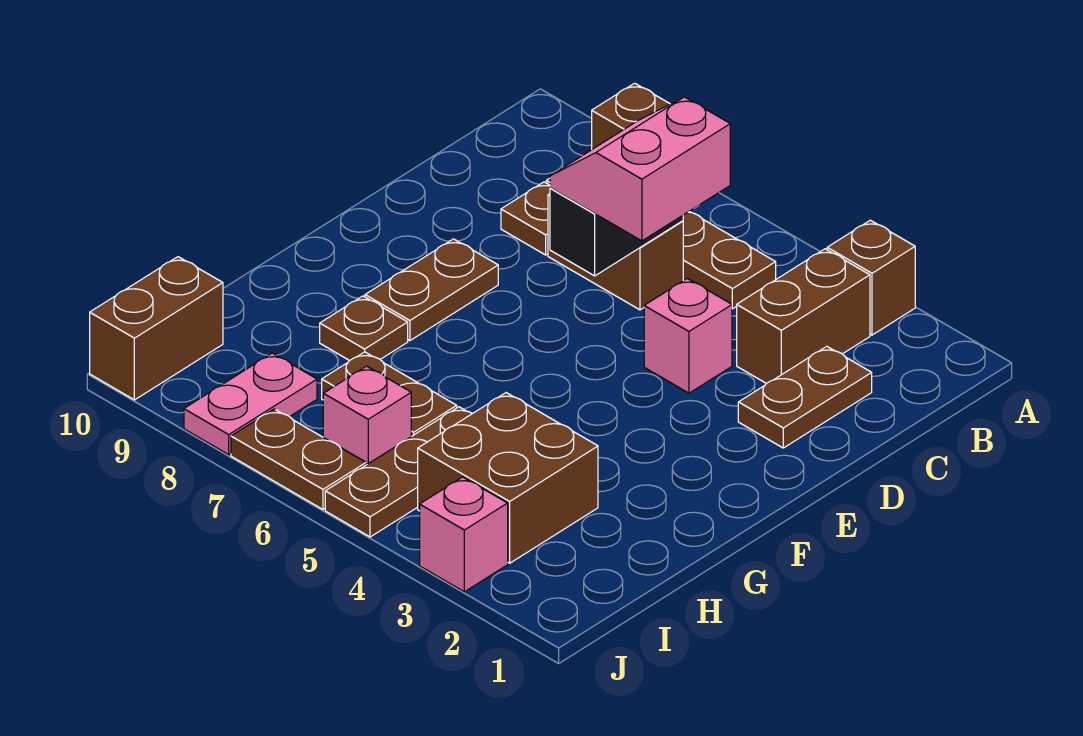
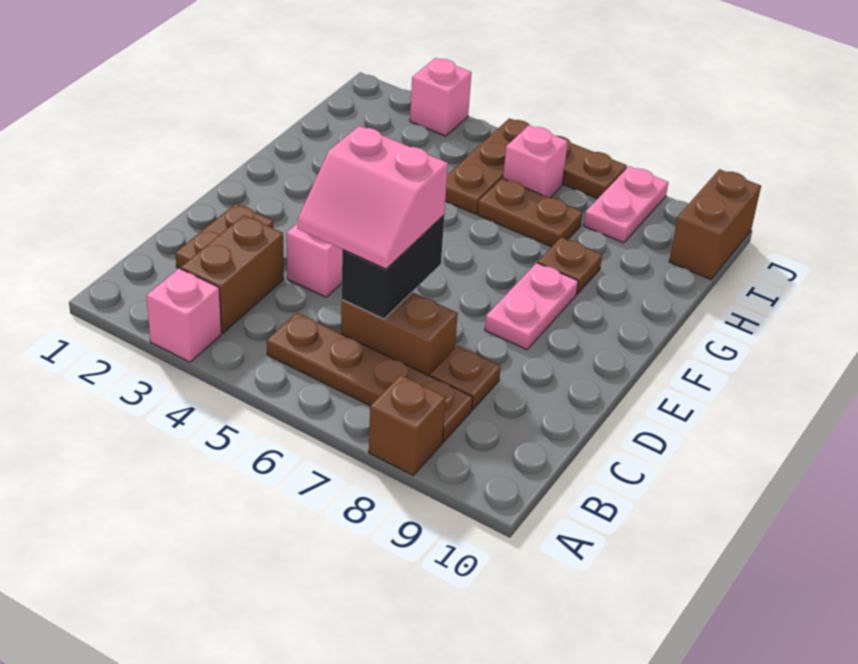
brown brick A3 level 1 -> pink brick A3 level 1
pink slope C5:D6 level 3 top 5 -> pink slope C5:D6 level 3 top D
brown plate E8:F8 level 1 -> pink plate E8:F8 level 1
brown brick H3:I4 level 1 -> none

